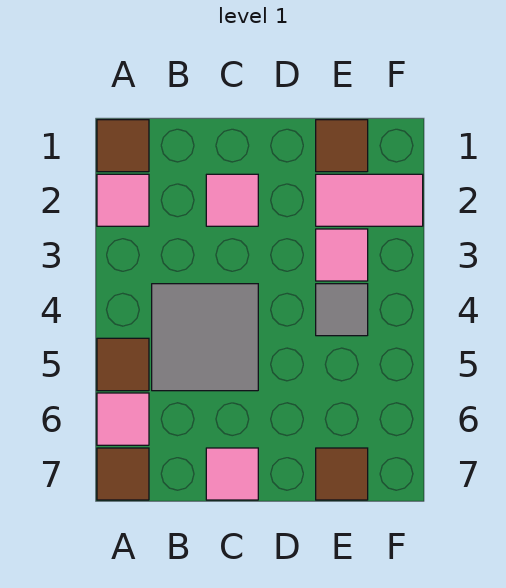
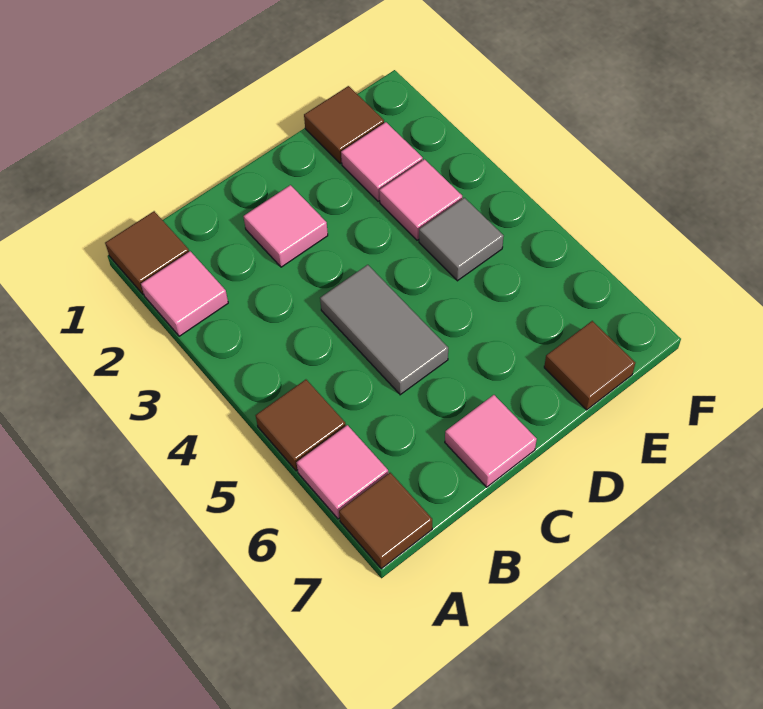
grey tile B4:C5 level 1 -> grey tile C4:C5 level 1
pink tile E2:F2 level 1 -> pink tile E2 level 1

